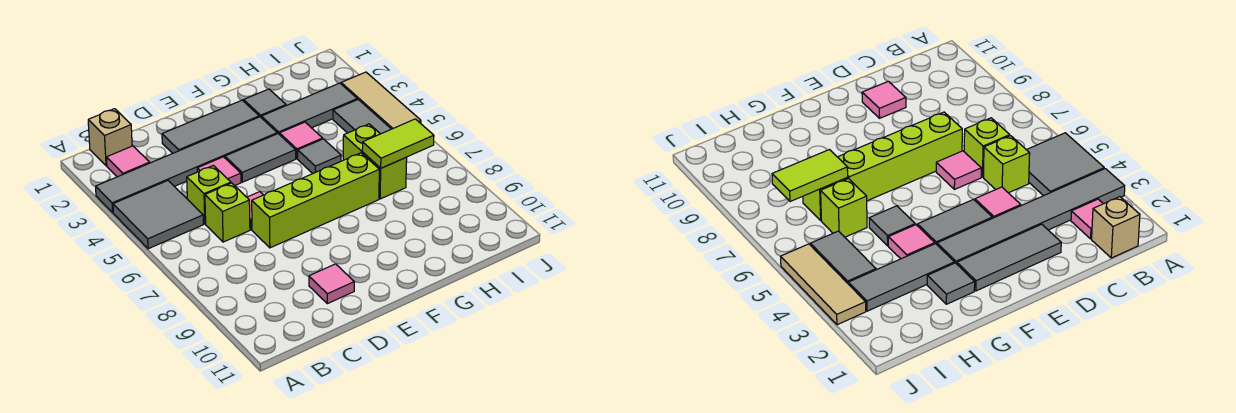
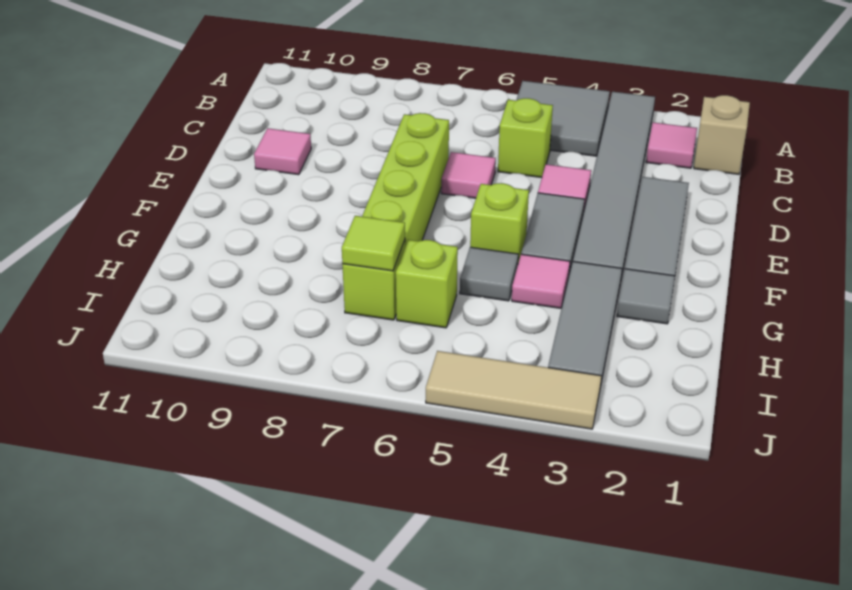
lime brick C6 level 1 -> lime brick F5 level 1
lime tile H7:I7 level 2 -> lime tile H7 level 2
grey tile I4:I5 level 1 -> none

